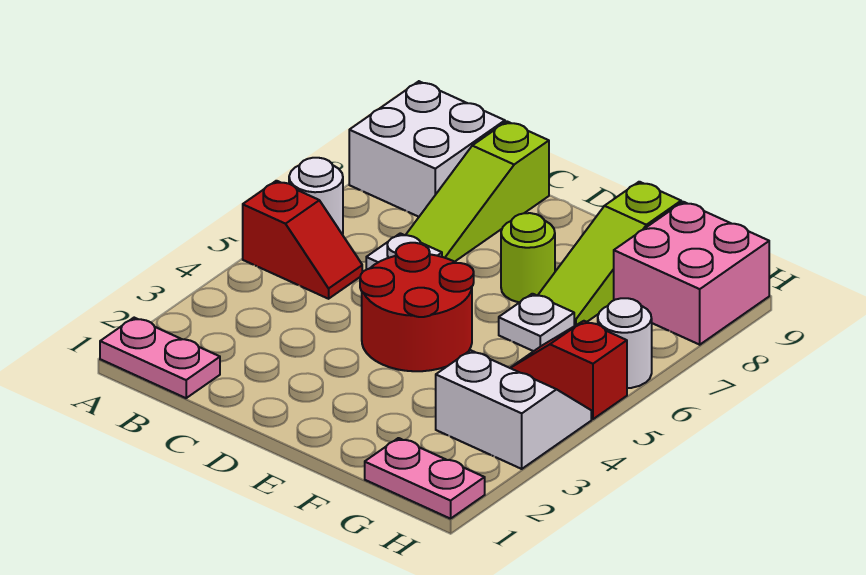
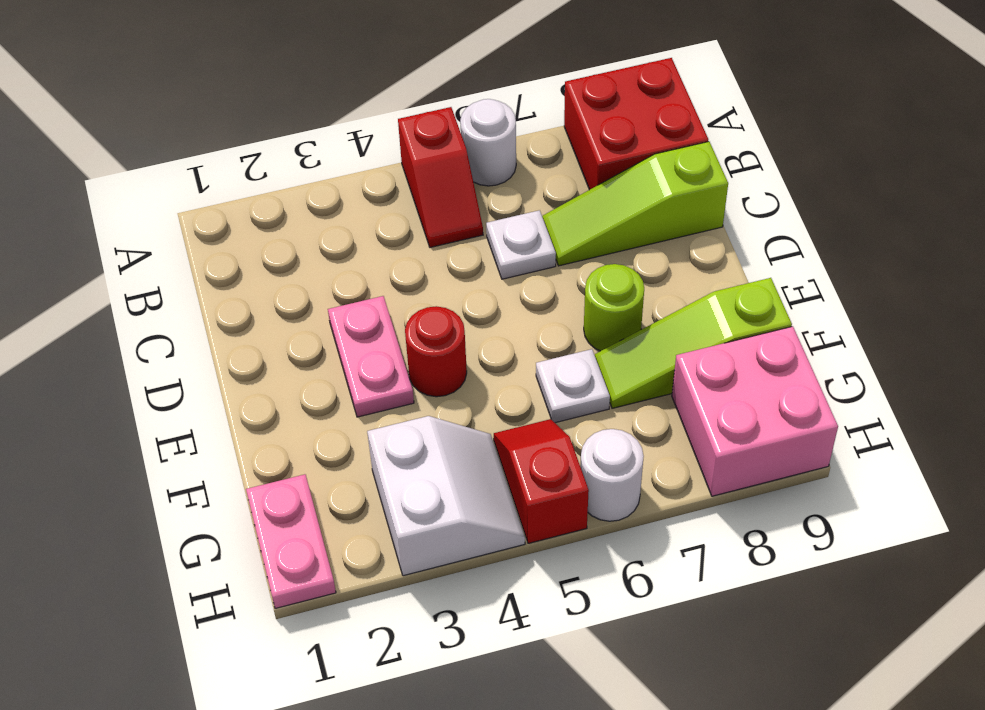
pink plate A1:B1 level 1 -> pink plate D3:E3 level 1
white brick A8:B9 level 1 -> red brick A8:B9 level 1
red round brick D4:E5 level 1 -> red round brick E4 level 1

